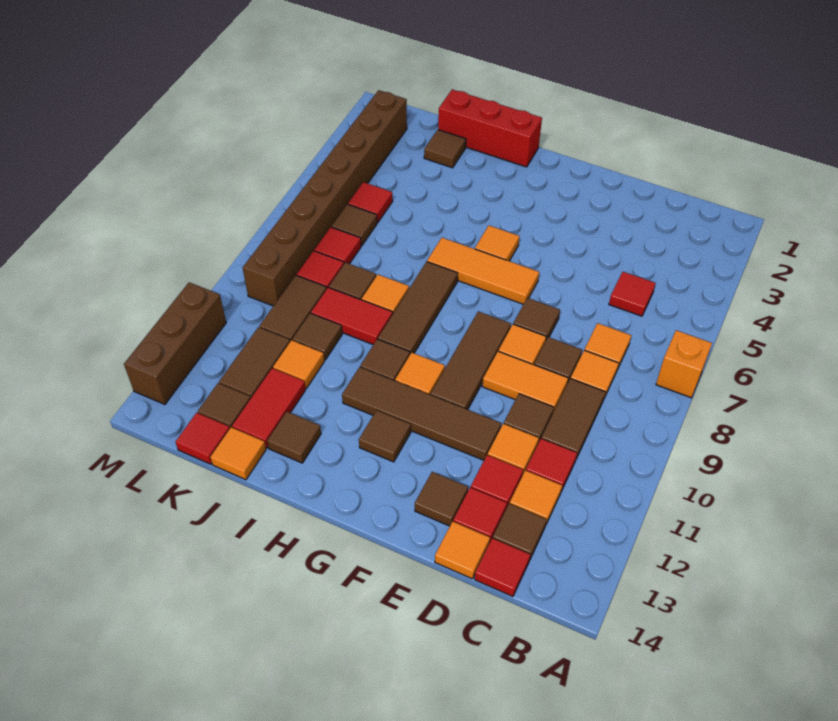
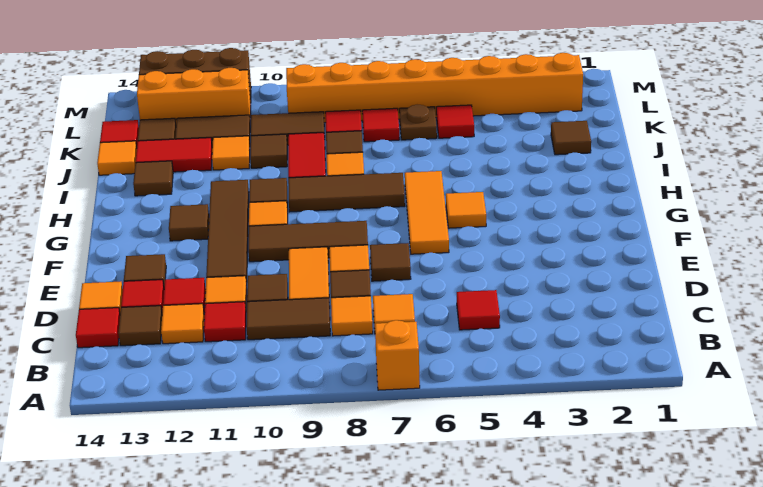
red brick H1:J1 level 1 -> none
brown tile K6 level 1 -> brown plate K6 level 1
brown brick L2:L9 level 1 -> orange brick L2:L9 level 1
none -> orange brick L11:L13 level 1

